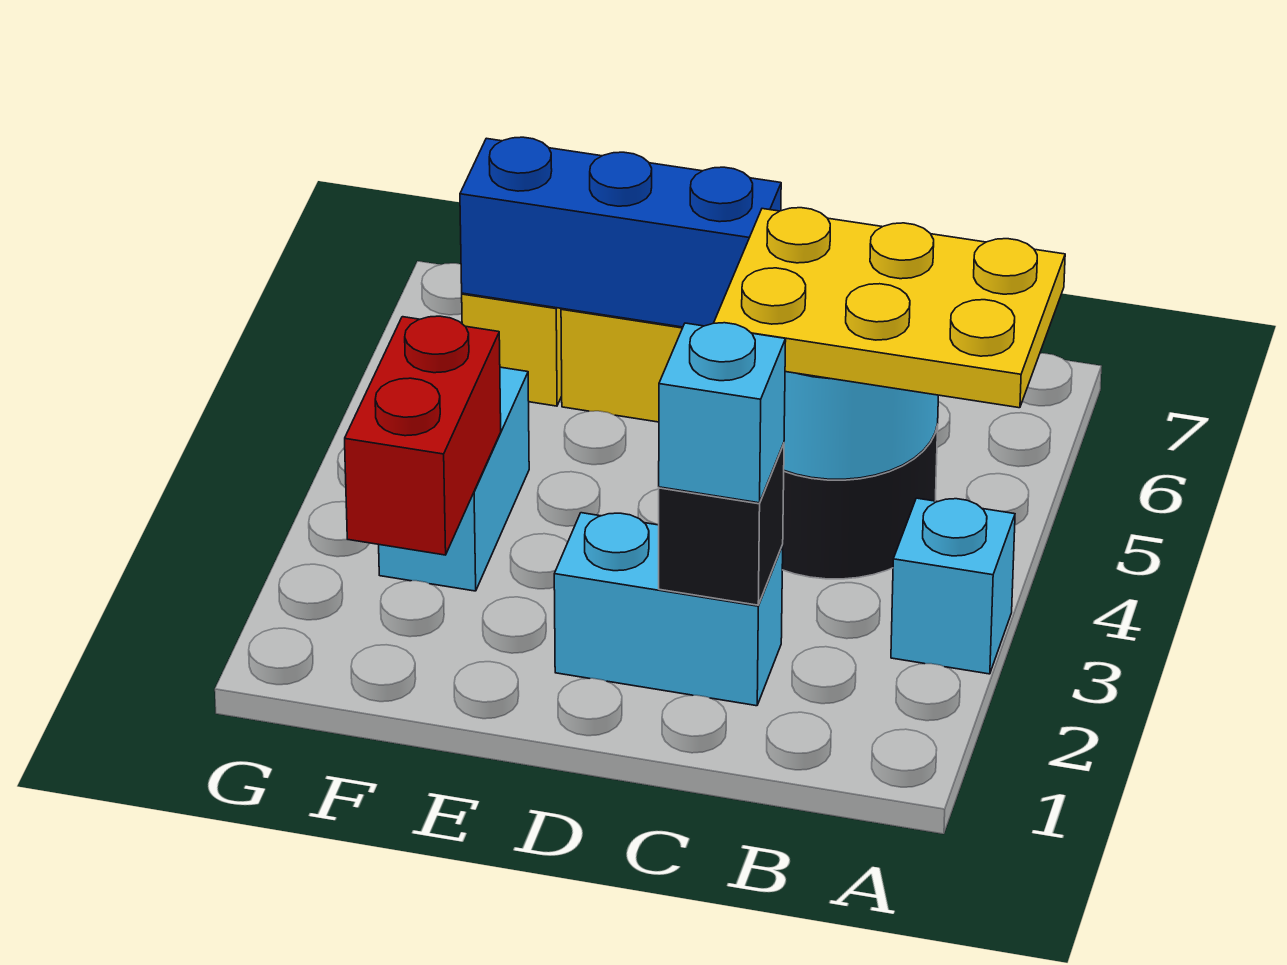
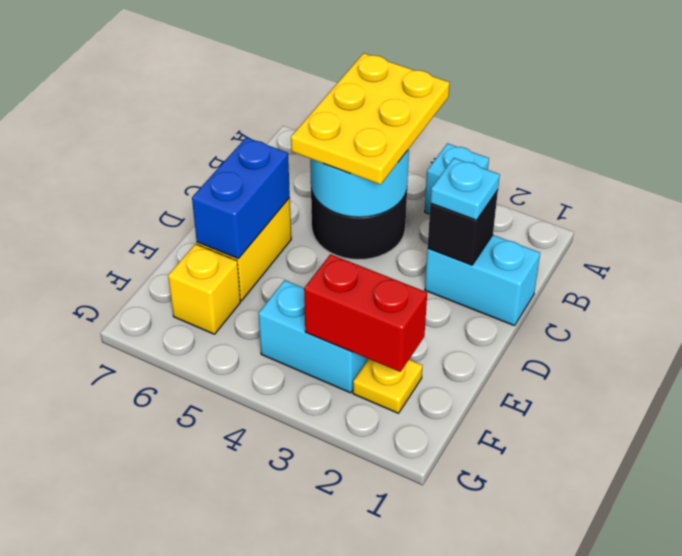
cyan brick C2:D2 level 1 -> cyan brick C1:C2 level 1
cyan brick C2 level 3 -> cyan plate C2 level 3
blue brick D6:F6 level 2 -> blue brick D6:E6 level 2
none -> yellow plate F2 level 1

